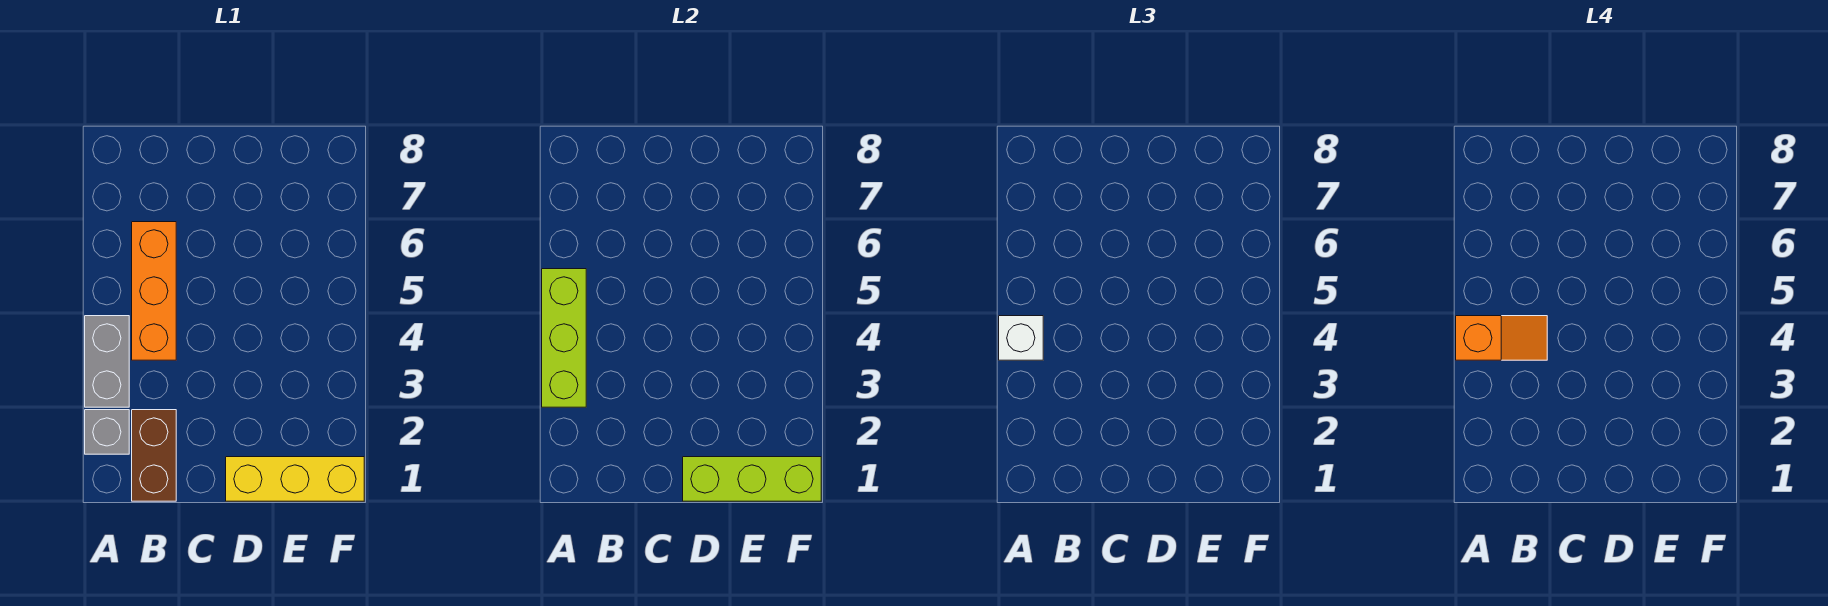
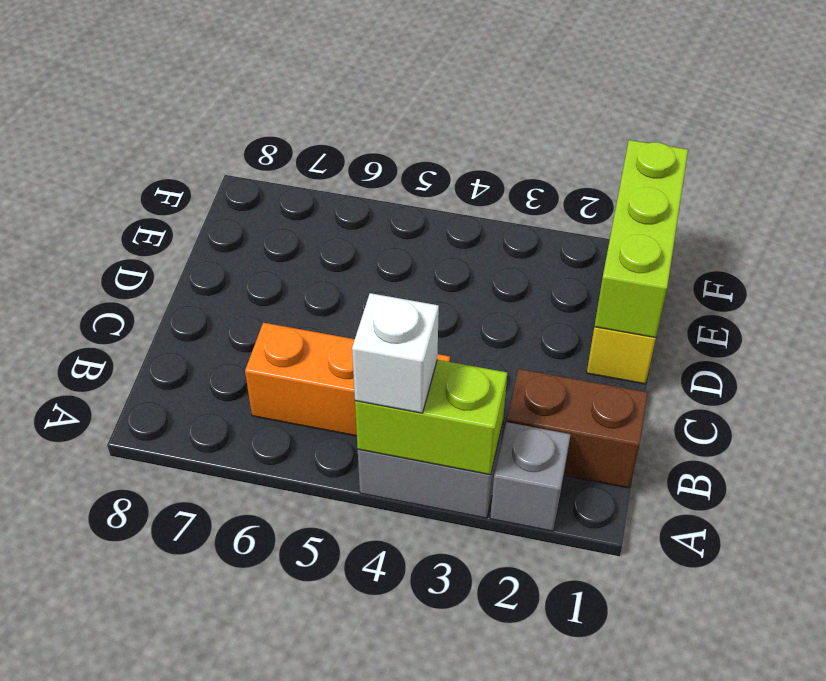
lime brick A3:A5 level 2 -> lime brick A3:A4 level 2
orange slope A4:B4 level 4 top A -> none

